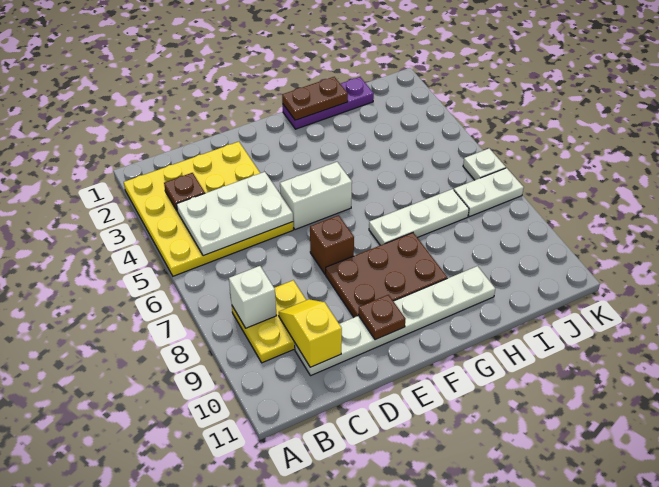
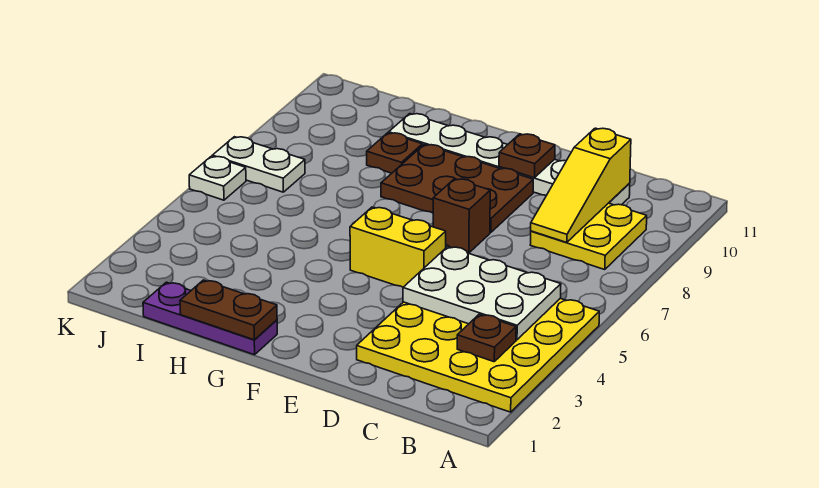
white brick B8 level 2 -> none
yellow slope C9:C10 level 2 top 10 -> yellow slope C8:C10 level 2 top 10
white brick E5:F5 level 1 -> yellow brick E5:F5 level 1
white plate G7:I7 level 1 -> none
none -> brown plate H9 level 1

